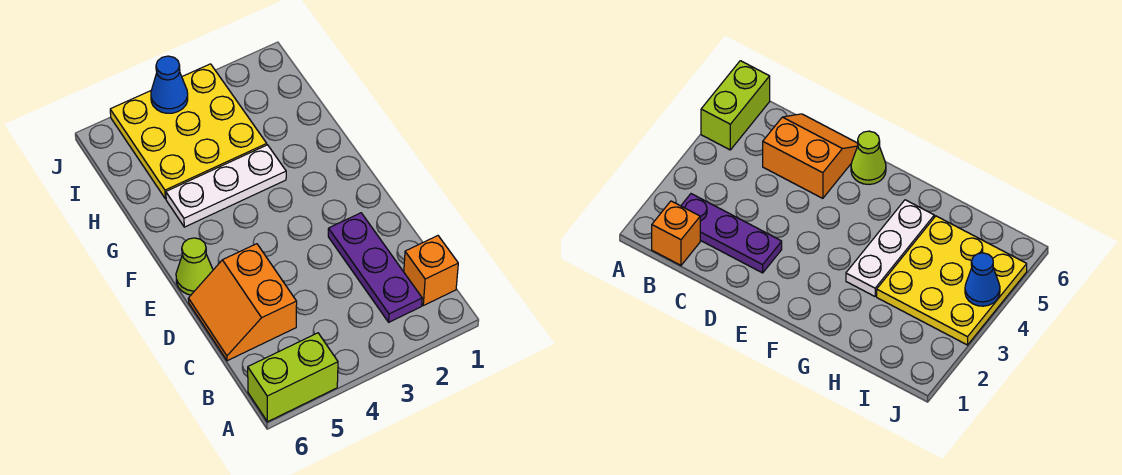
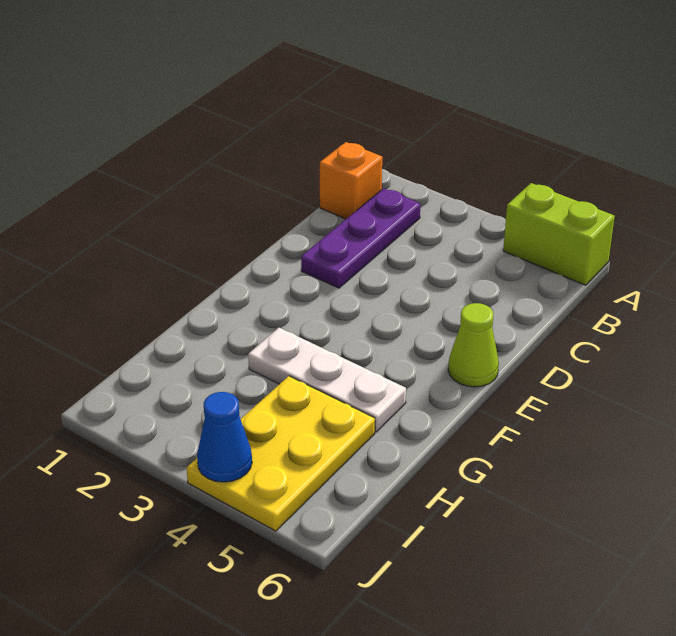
orange slope C5:D6 level 1 top 5 -> none
yellow plate H3:J5 level 1 -> yellow plate H4:J5 level 1

